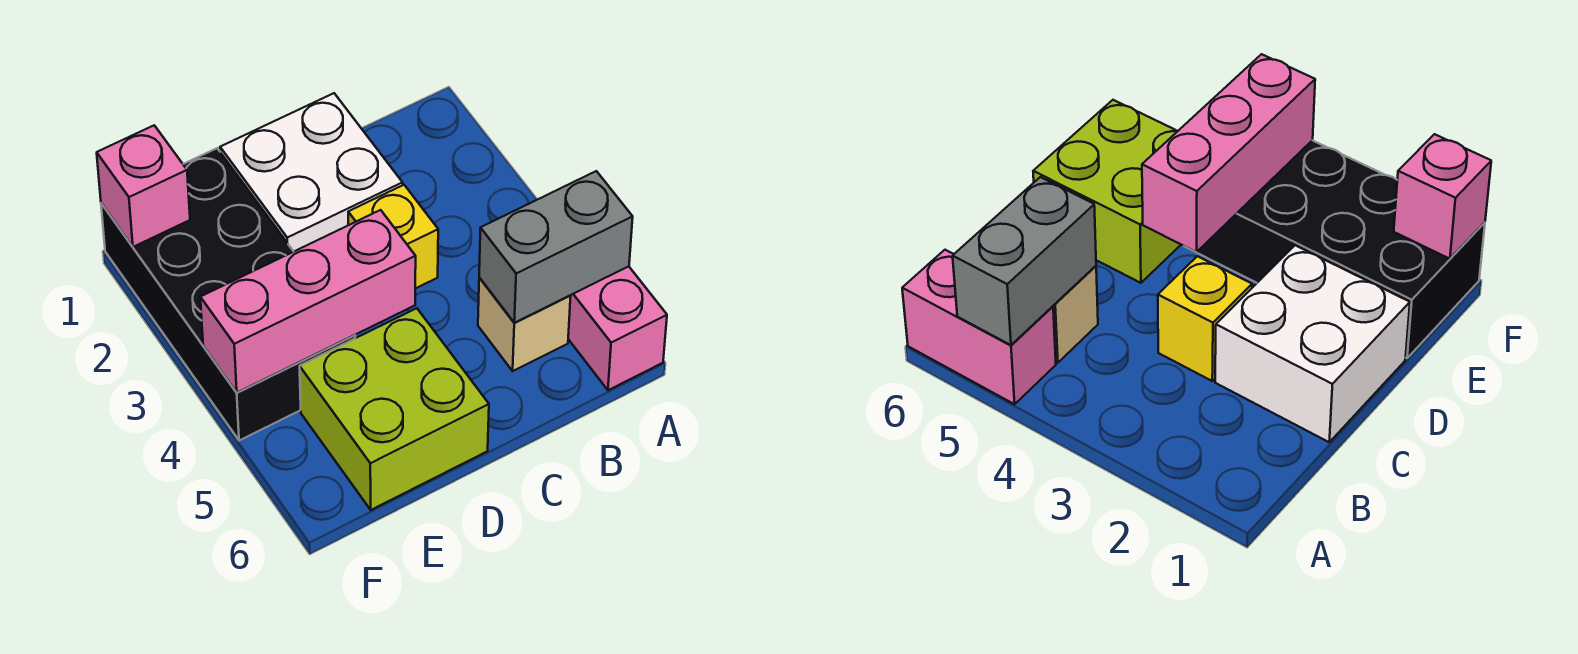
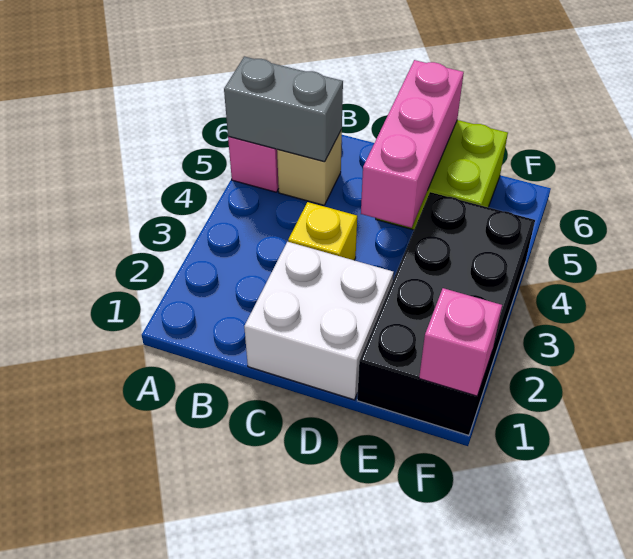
pink brick D4:F4 level 2 -> pink brick D4:D6 level 2

